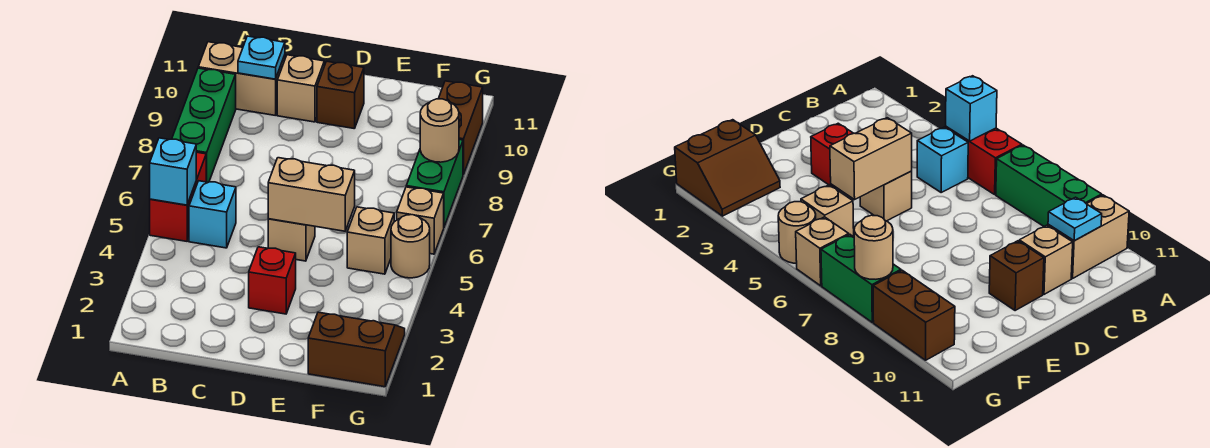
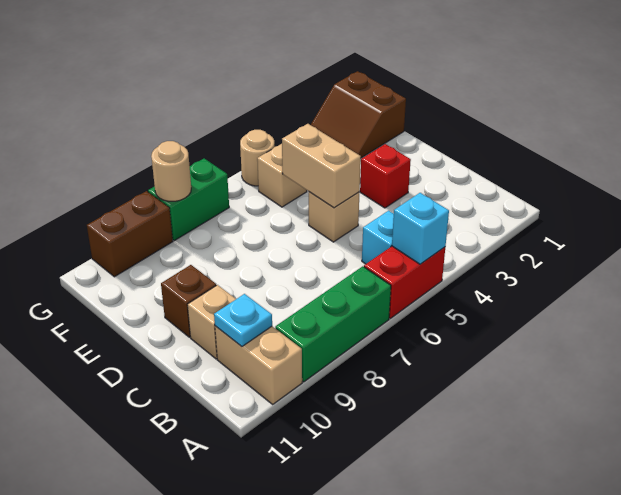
tan brick G6 level 1 -> none

